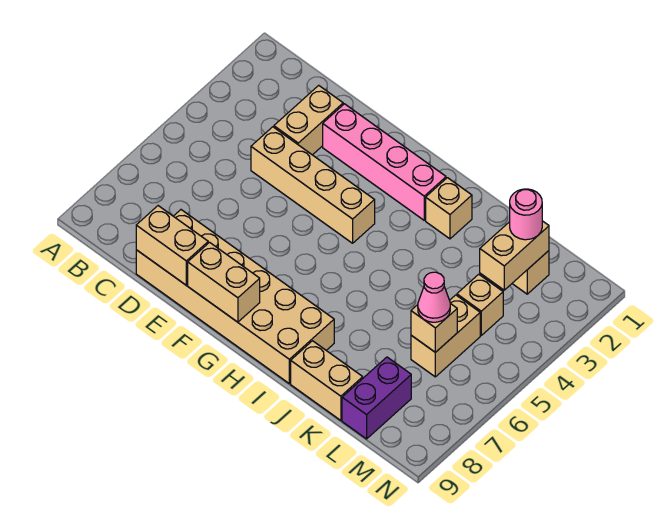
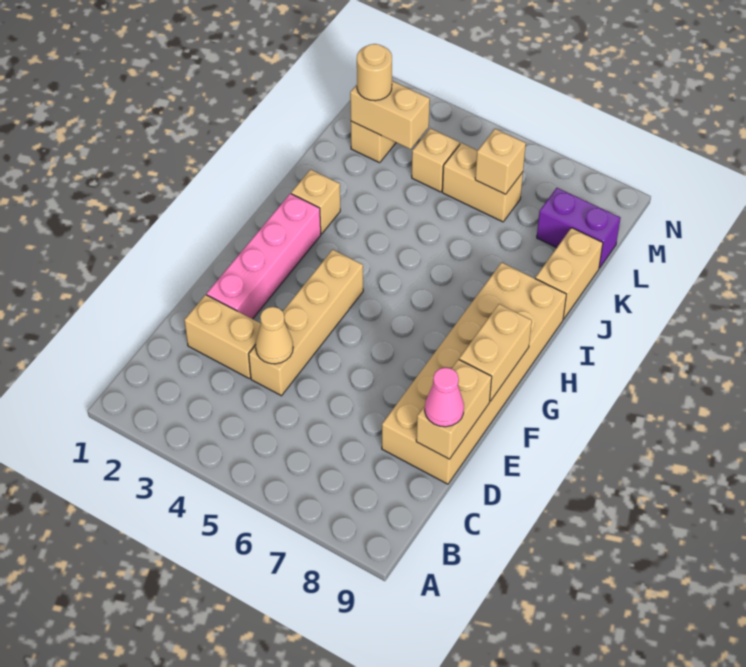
none -> tan cone D4 level 2
pink round brick L2 level 3 -> tan round brick L2 level 3
pink cone L6 level 3 -> pink cone D9 level 3

